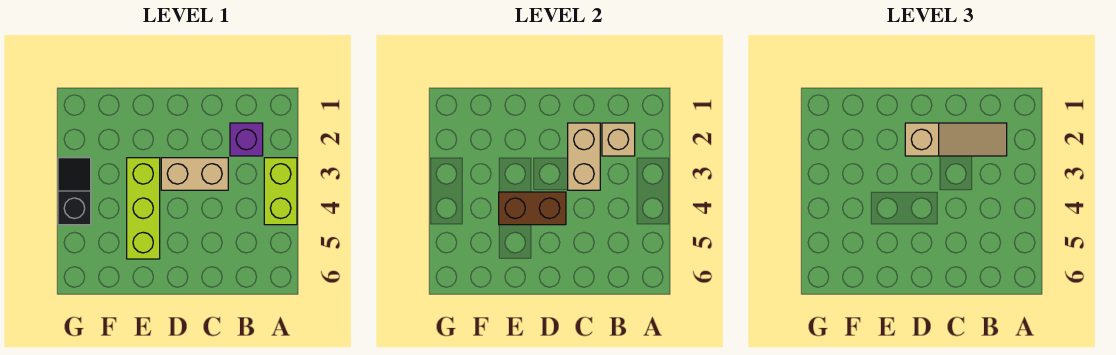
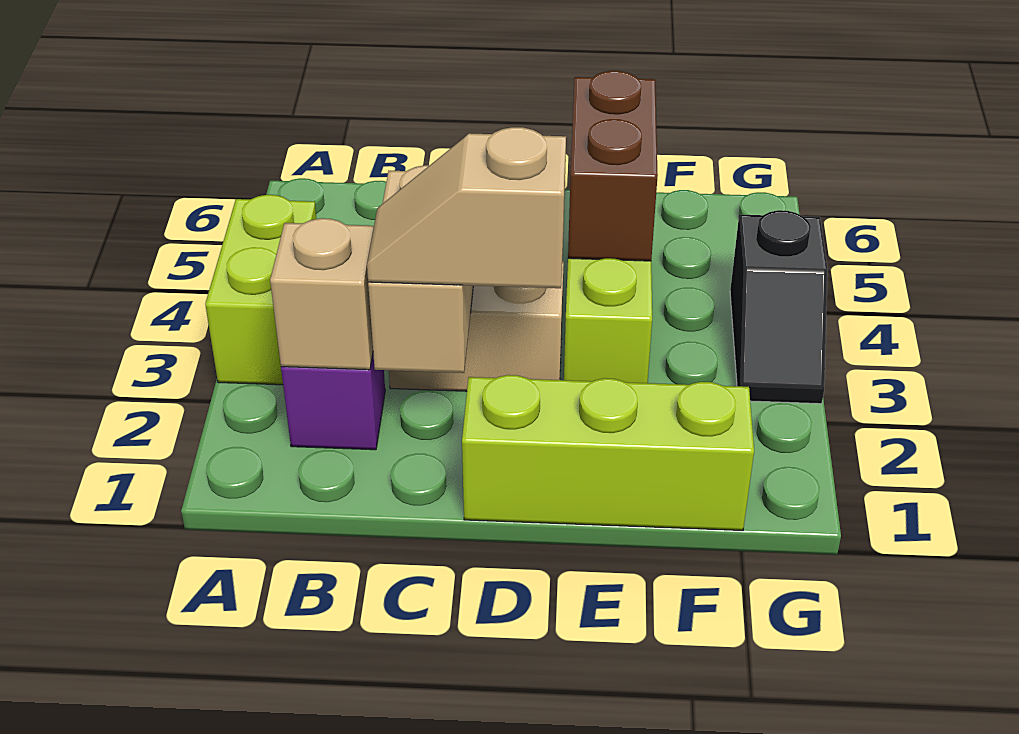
tan slope B2:D2 level 3 top D -> tan slope C2:D2 level 3 top D
none -> lime brick D1:F1 level 1
brown brick D4:E4 level 2 -> brown brick E4:E5 level 2

